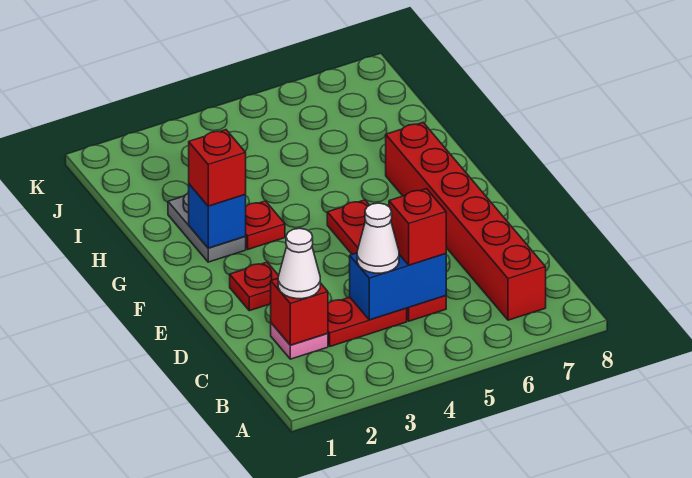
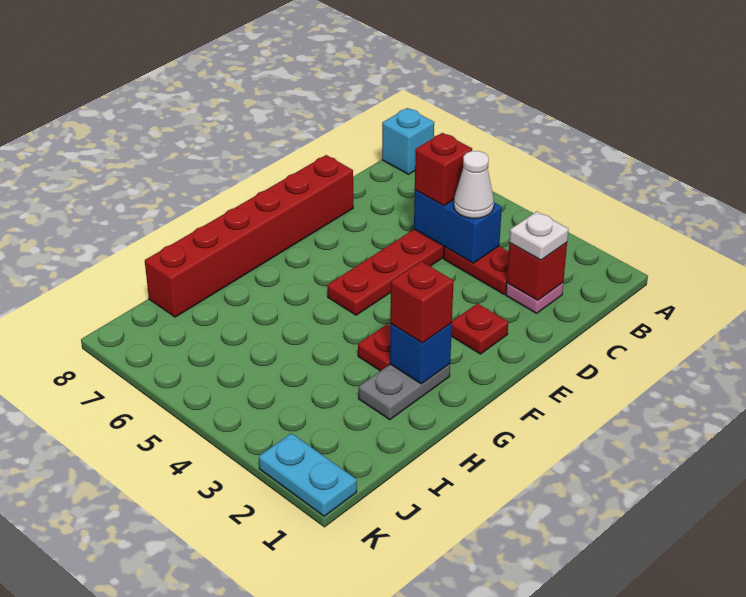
none -> cyan brick A8 level 1
red brick B7:G7 level 1 -> red brick D8:I8 level 1
white cone C2 level 3 -> white plate C2 level 3
none -> cyan plate K1:K2 level 1

